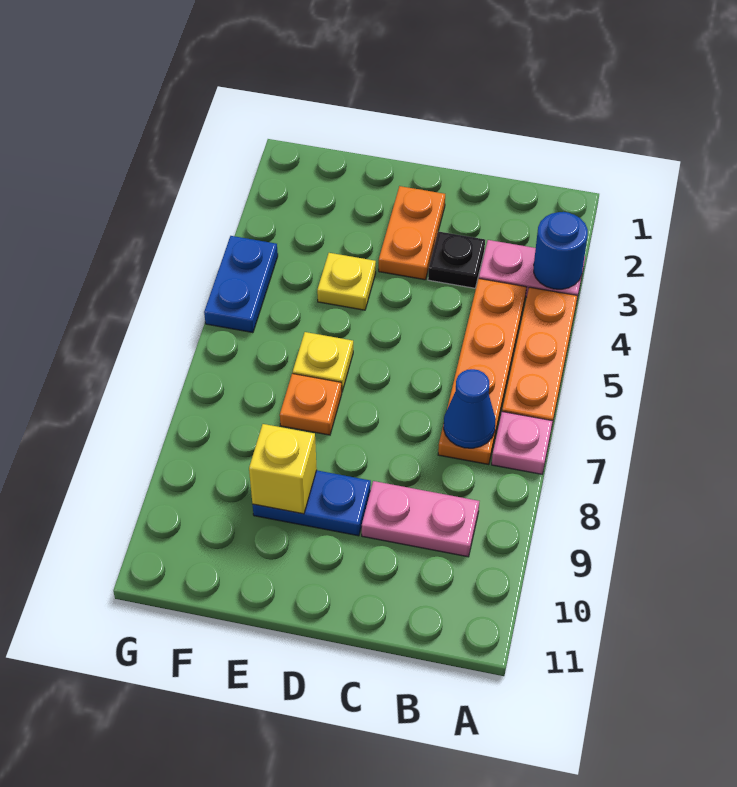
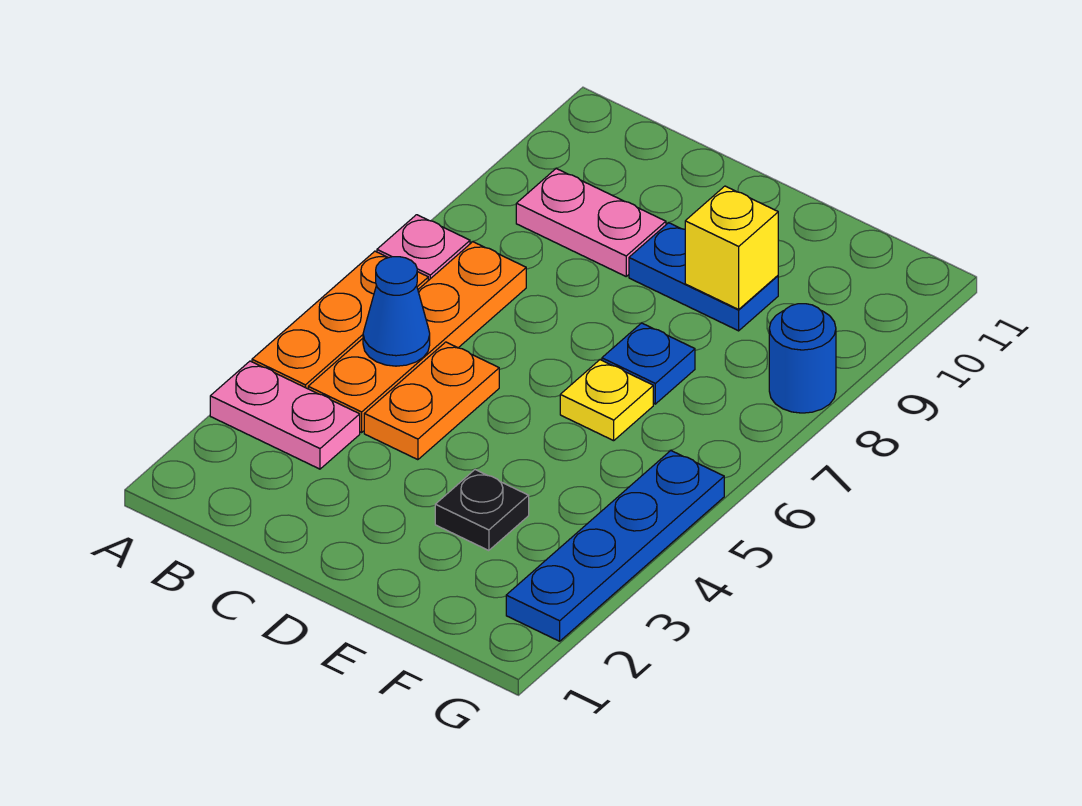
blue round brick A3 level 2 -> blue round brick G8 level 1
blue cone B7 level 2 -> blue cone B5 level 2
black plate C3 level 1 -> black plate E3 level 1
orange plate D2:D3 level 1 -> orange plate C4:C5 level 1
yellow plate E4 level 1 -> none
orange plate E7 level 1 -> blue plate E7 level 1
blue plate G4:G5 level 1 -> blue plate G2:G5 level 1

